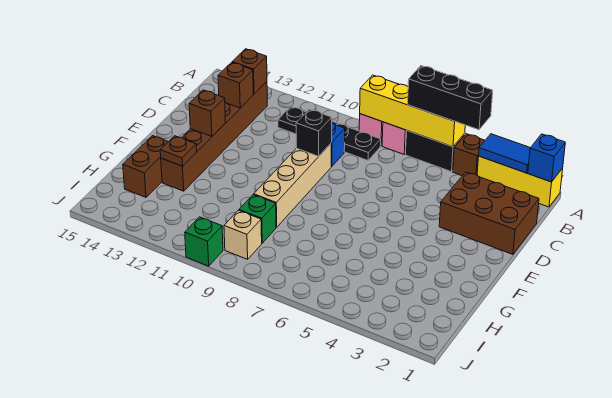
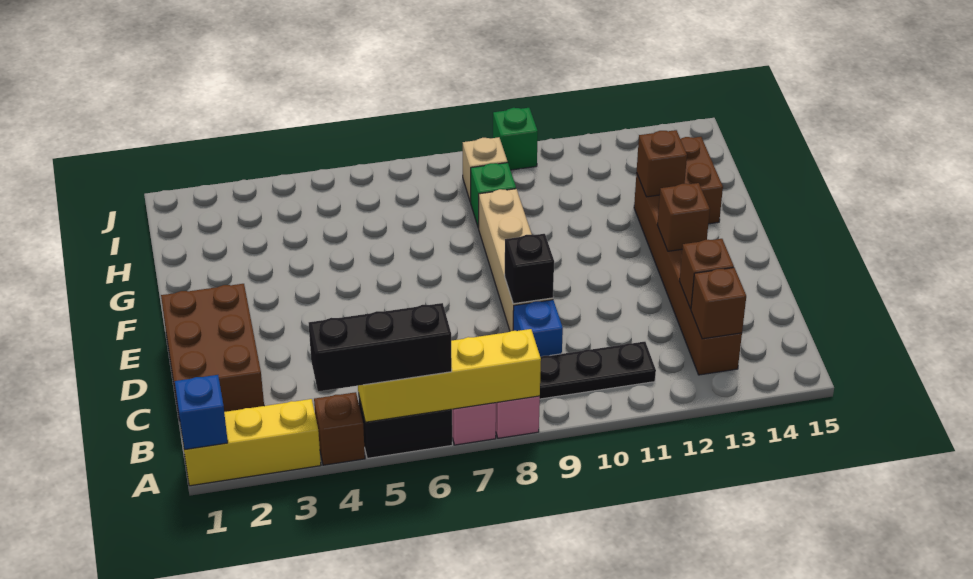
blue tile A2:A3 level 2 -> none
brown brick C1:D3 level 1 -> brown brick C1:E2 level 1
brown plate G13 level 2 -> brown brick G13 level 2

